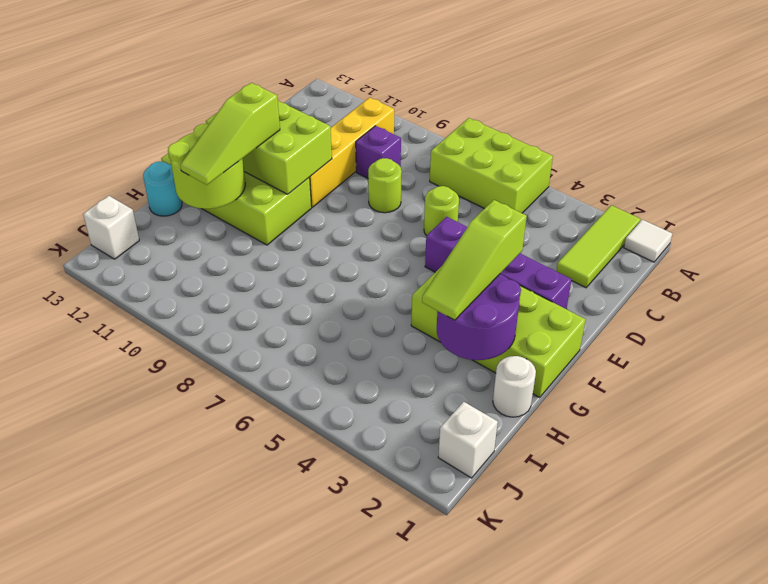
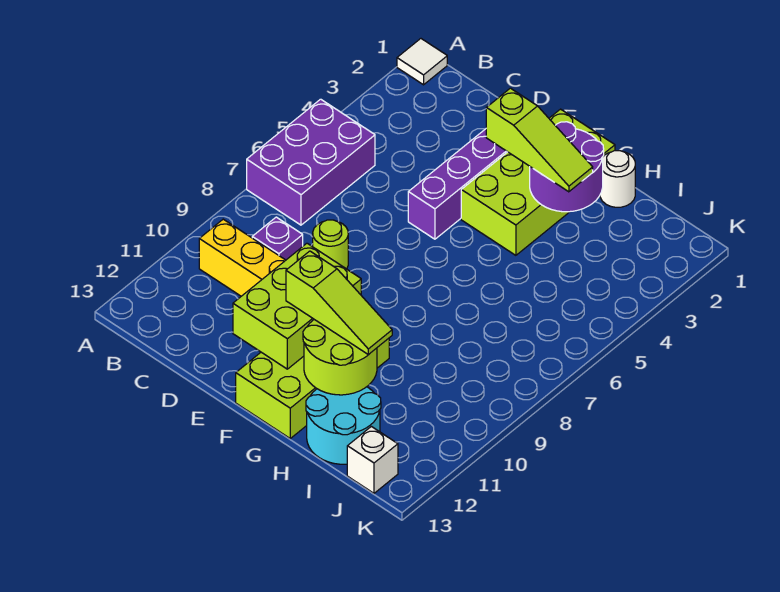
lime tile A2:C2 level 1 -> none
lime brick A5:B7 level 1 -> purple brick A5:B7 level 1
lime round brick D6 level 1 -> none
cyan round brick H13 level 1 -> cyan round brick H12:I13 level 1
white brick J1 level 1 -> none

